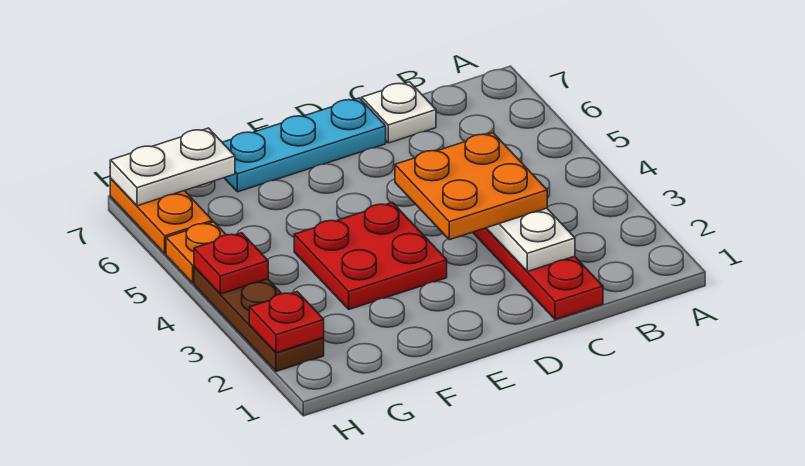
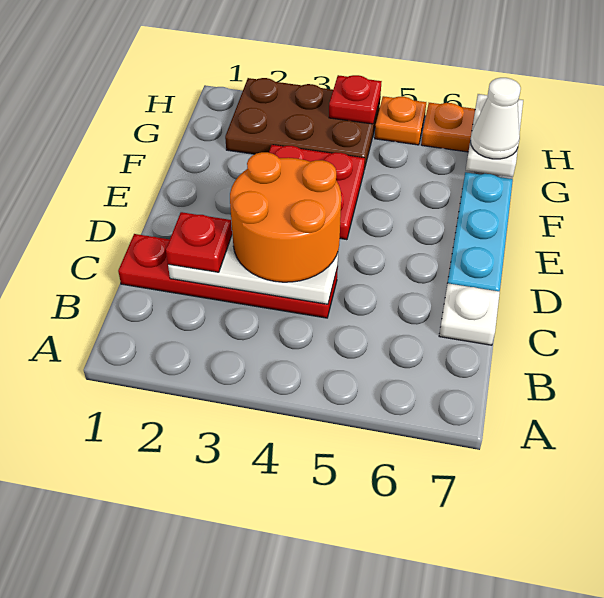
orange plate C3:D4 level 3 -> orange round brick C3:D4 level 3
none -> white cone G7 level 3
brown plate H2:H4 level 1 -> brown plate G2:H4 level 1
red plate H2 level 2 -> red plate C2 level 3

